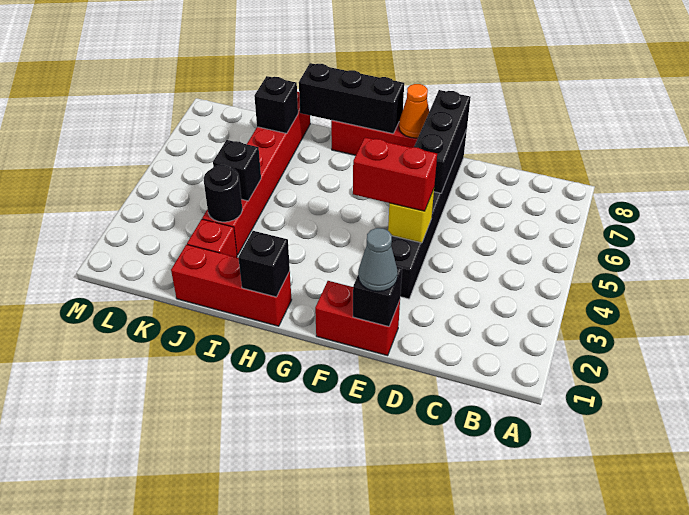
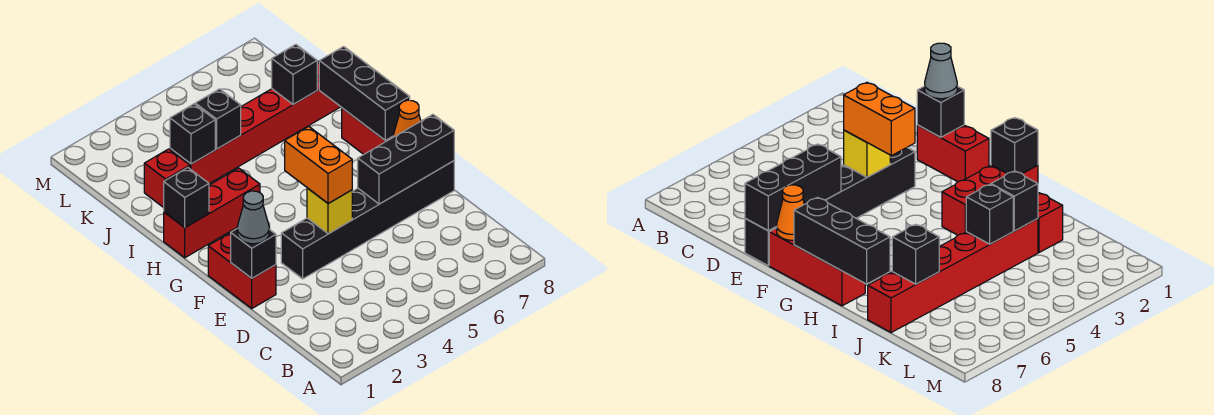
red brick E4:F4 level 3 -> orange brick E4:F4 level 3
red brick H1:J1 level 1 -> red brick H1:H3 level 1
black round brick J3 level 2 -> black brick J3 level 2

